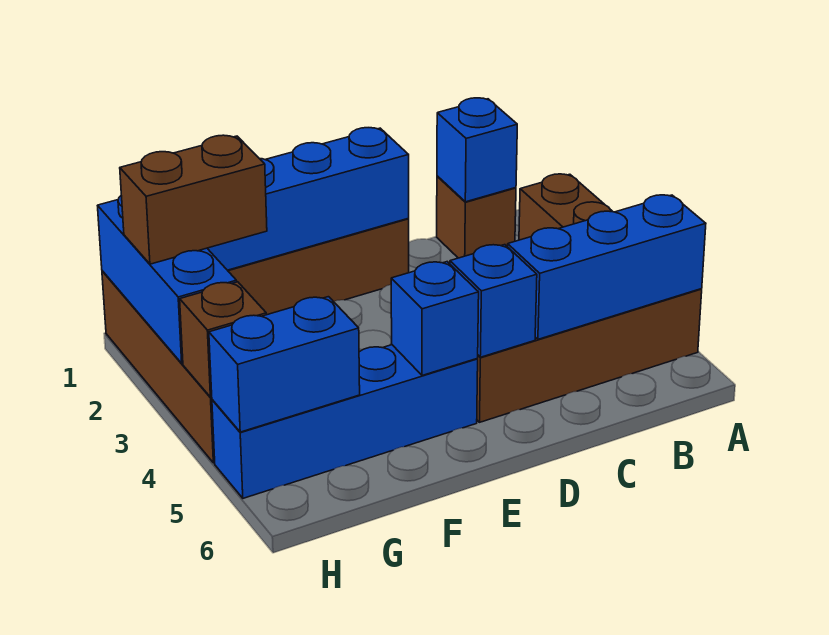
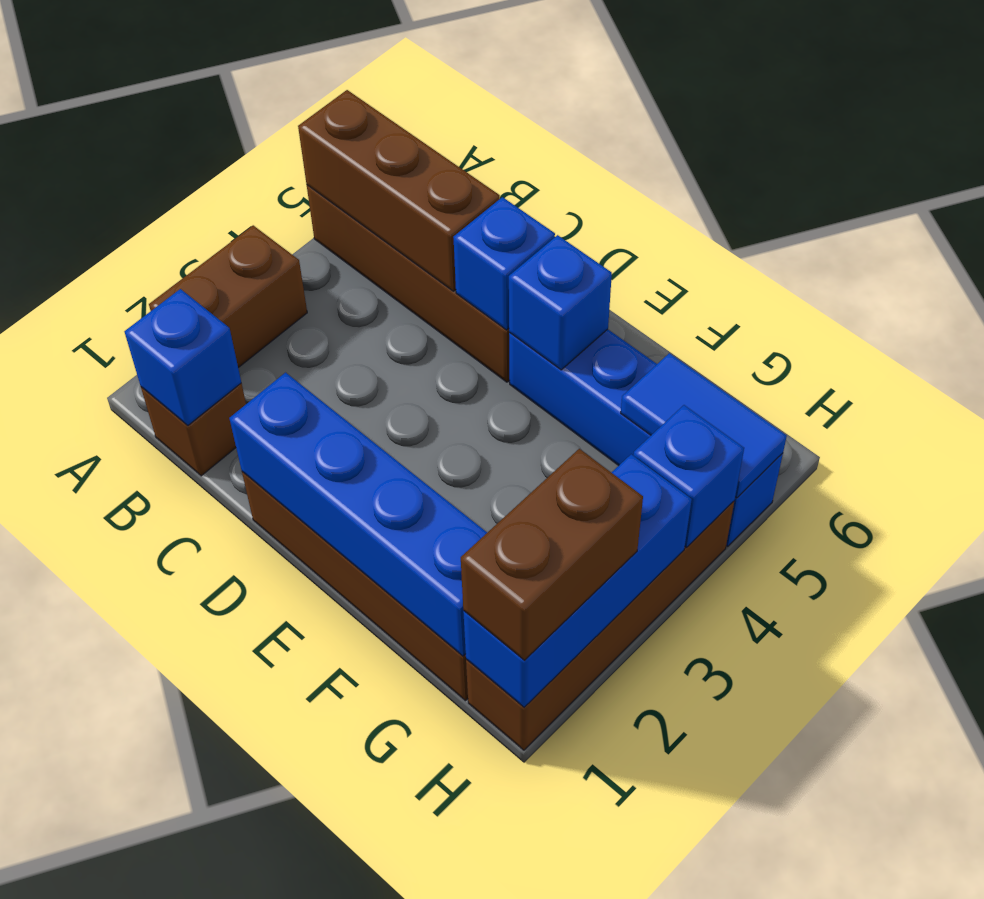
blue brick A5:C5 level 2 -> brown brick A5:C5 level 2
brown brick G2:H2 level 3 -> brown brick H1:H2 level 3
blue brick G5:H5 level 2 -> blue tile G5:H5 level 2
brown brick H4 level 2 -> blue brick H4 level 2

